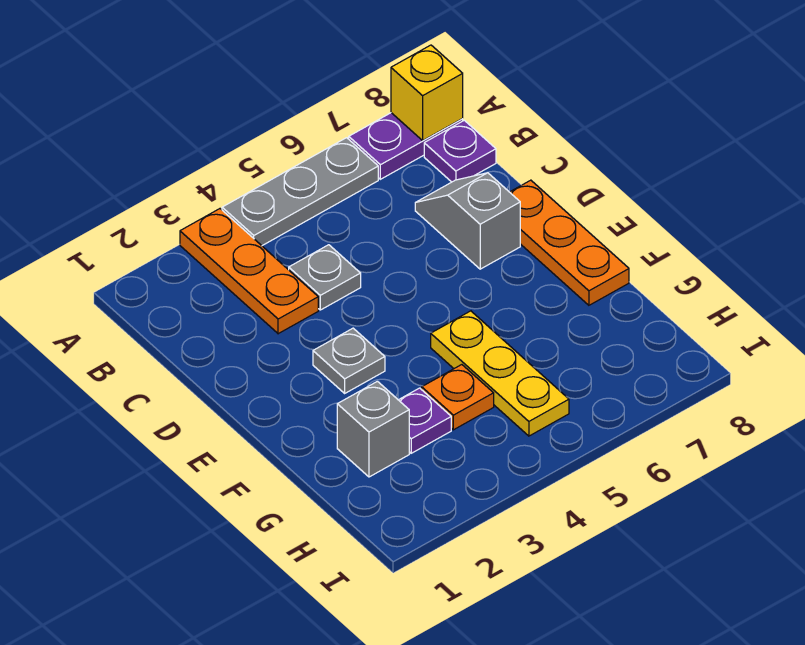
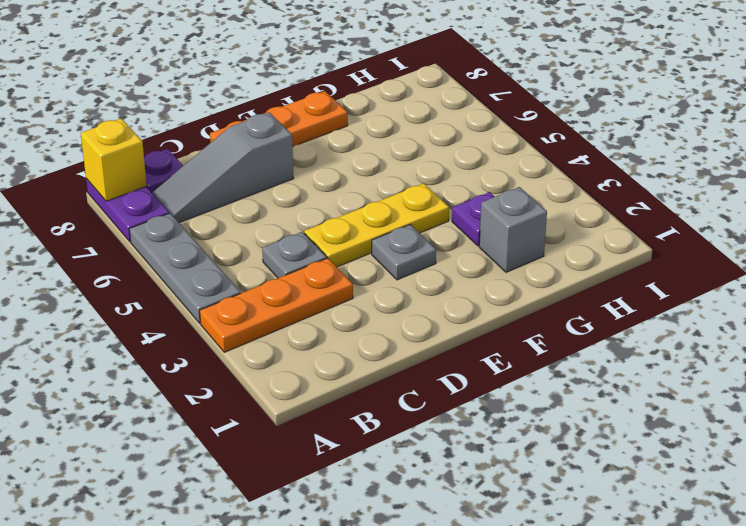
grey slope C7:D7 level 1 top D -> grey slope B7:D7 level 1 top D
yellow plate F5:H5 level 1 -> yellow plate D4:F4 level 1
orange plate G4 level 1 -> none

